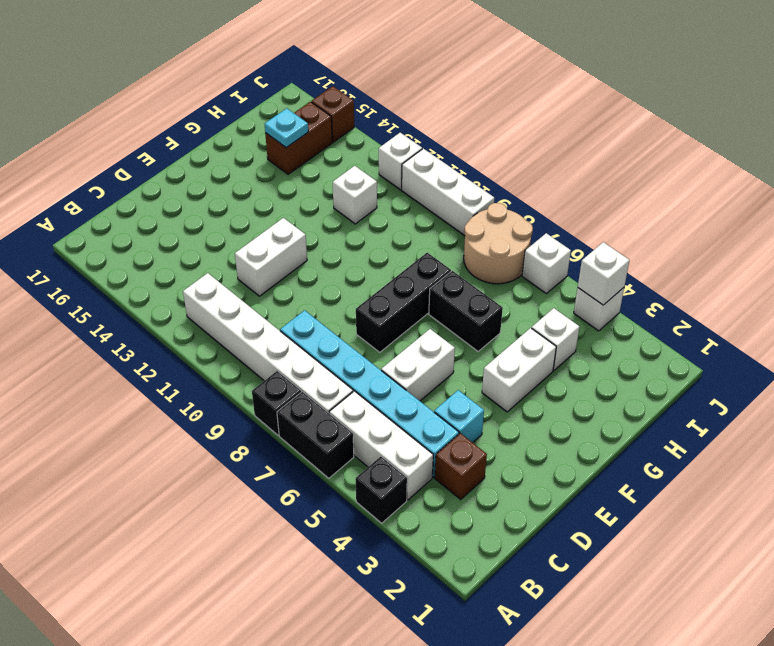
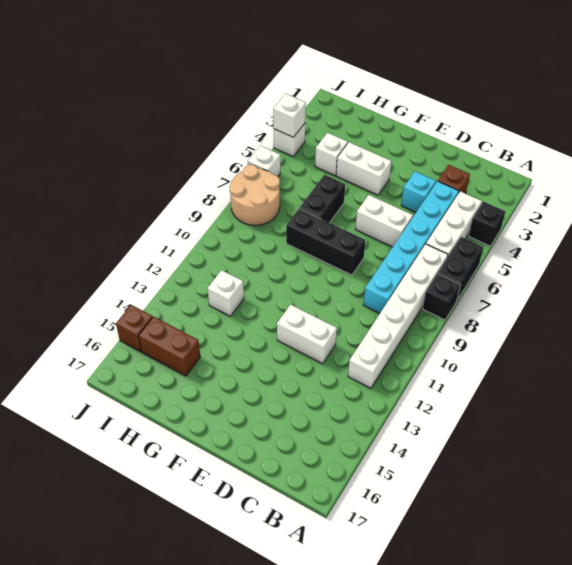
cyan plate H15 level 2 -> none
white brick J9:J11 level 1 -> none
white brick J12 level 1 -> none

